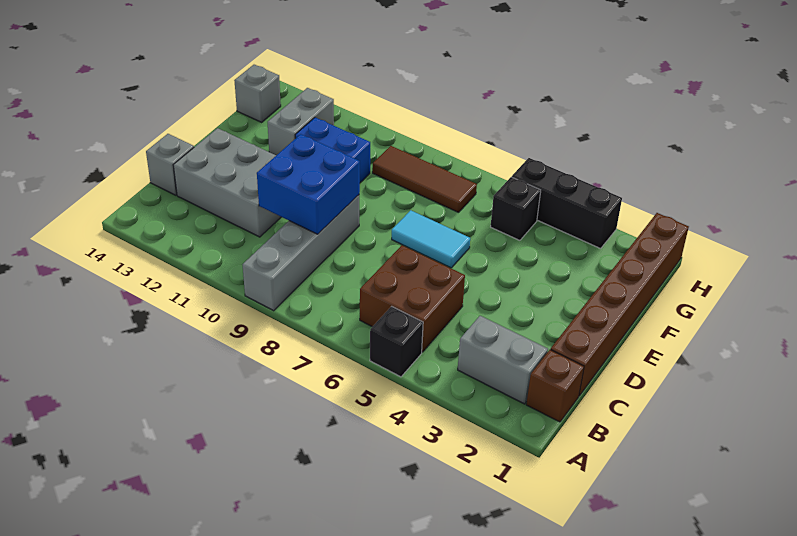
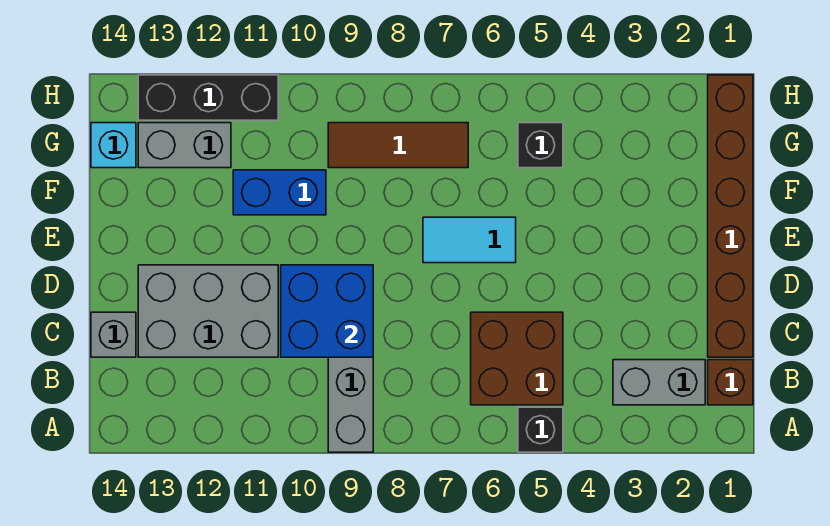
grey brick F12:G12 level 1 -> grey brick G12:G13 level 1
grey brick G14 level 1 -> cyan brick G14 level 1
black brick H3:H5 level 1 -> black brick H11:H13 level 1

